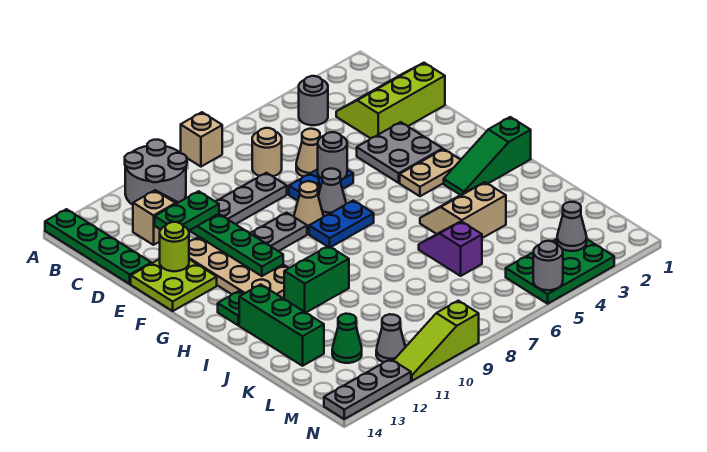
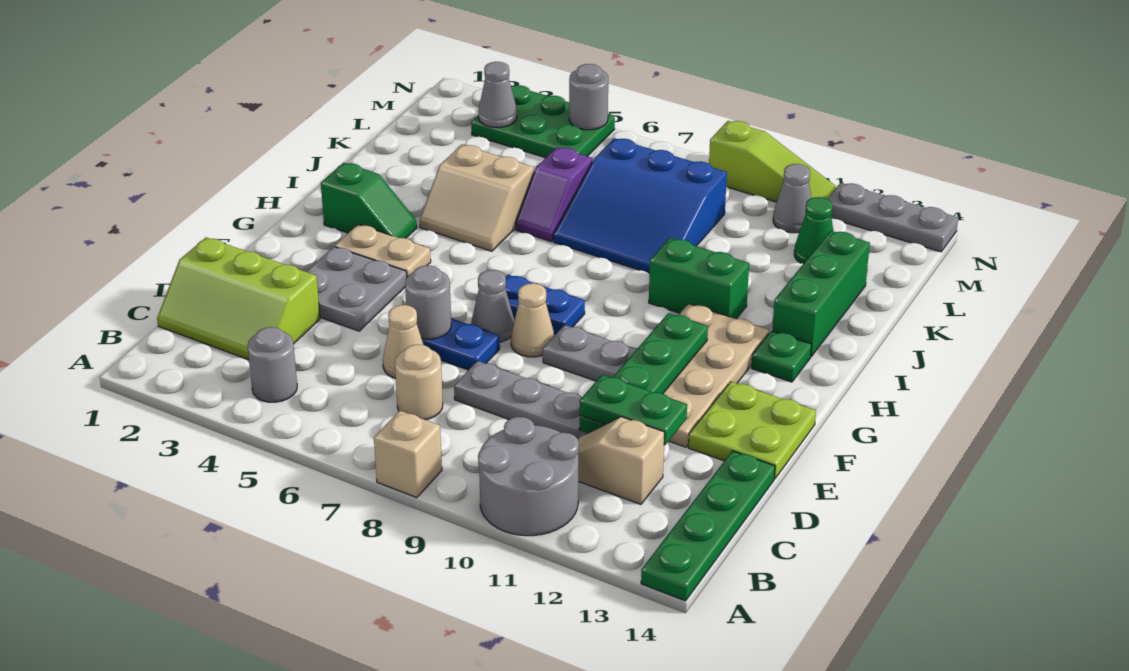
lime round brick E13 level 2 -> none
green slope H1:H3 level 1 top 1 -> green slope H2:H3 level 1 top 2
none -> blue slope J7:L9 level 1 top L

